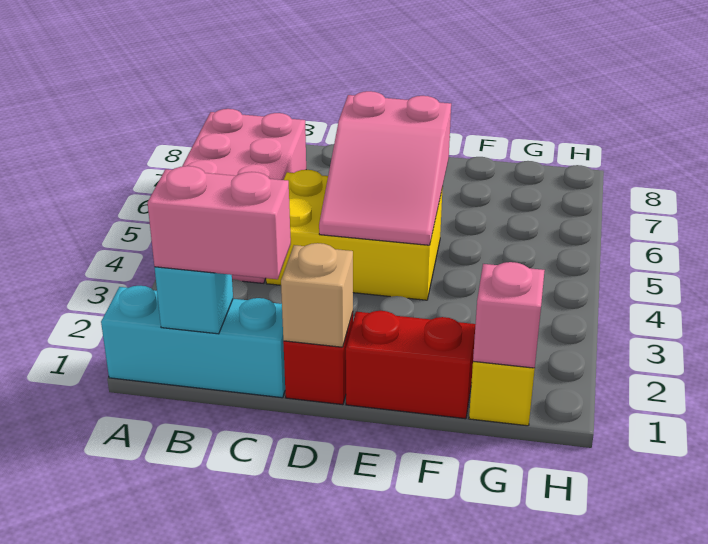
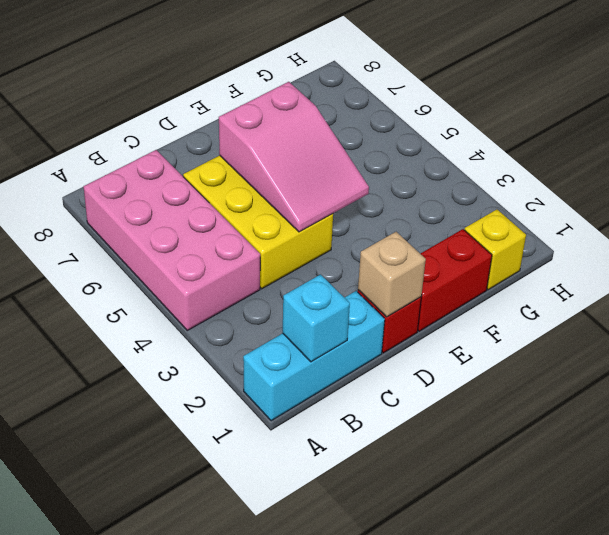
pink brick B1:C1 level 3 -> none
yellow brick C4:E5 level 1 -> yellow brick C4:D6 level 1
pink brick G1 level 2 -> none

